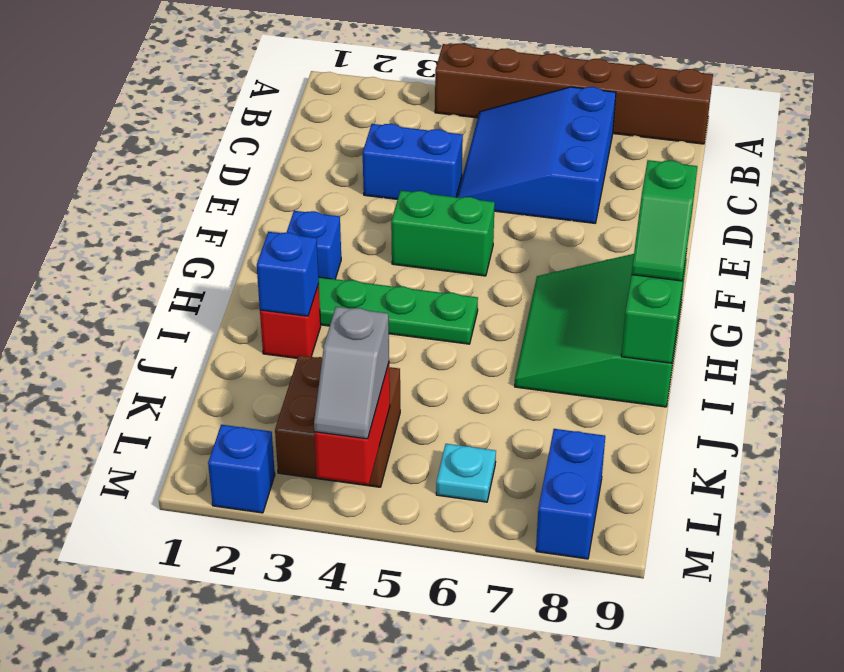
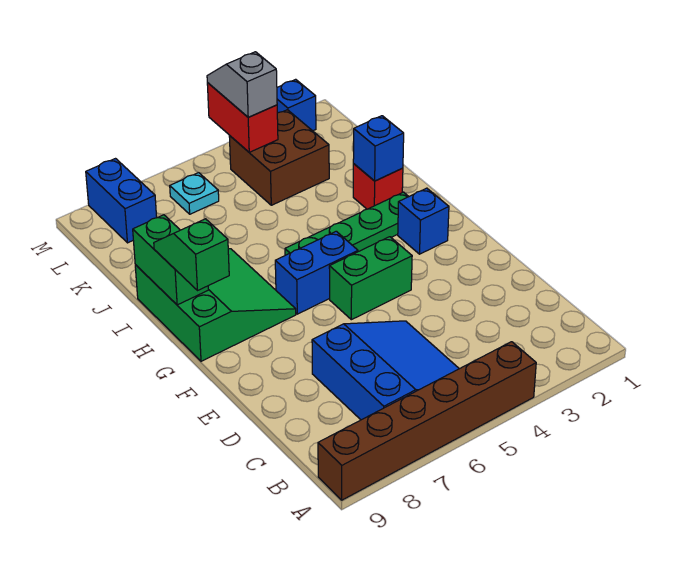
blue brick D3:D4 level 1 -> blue brick G5:G6 level 1

